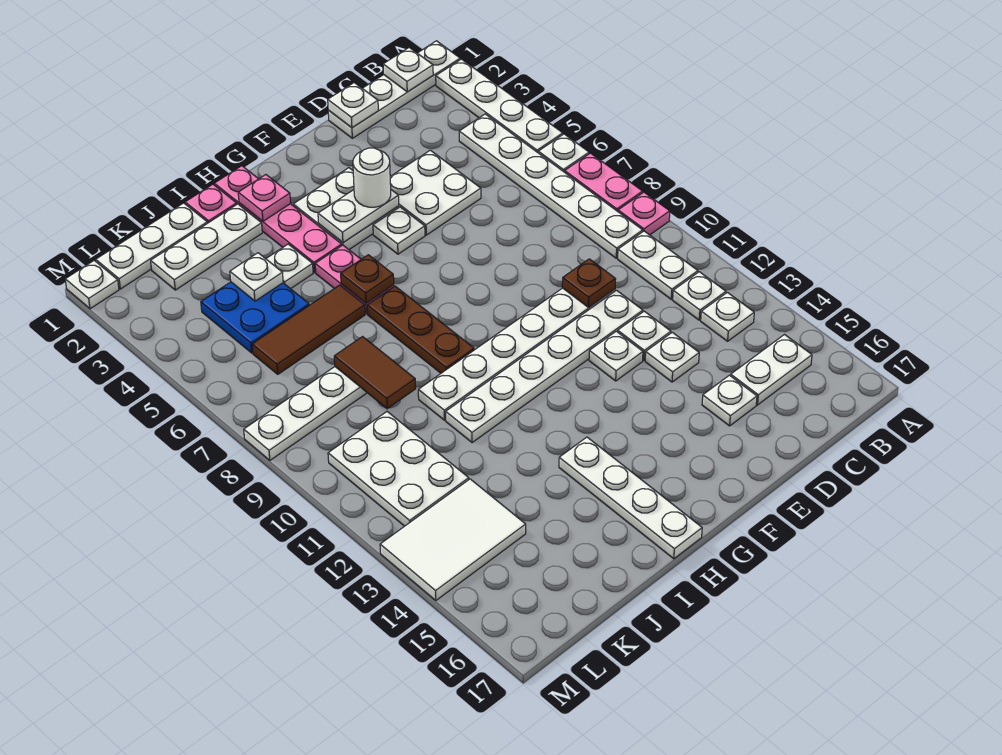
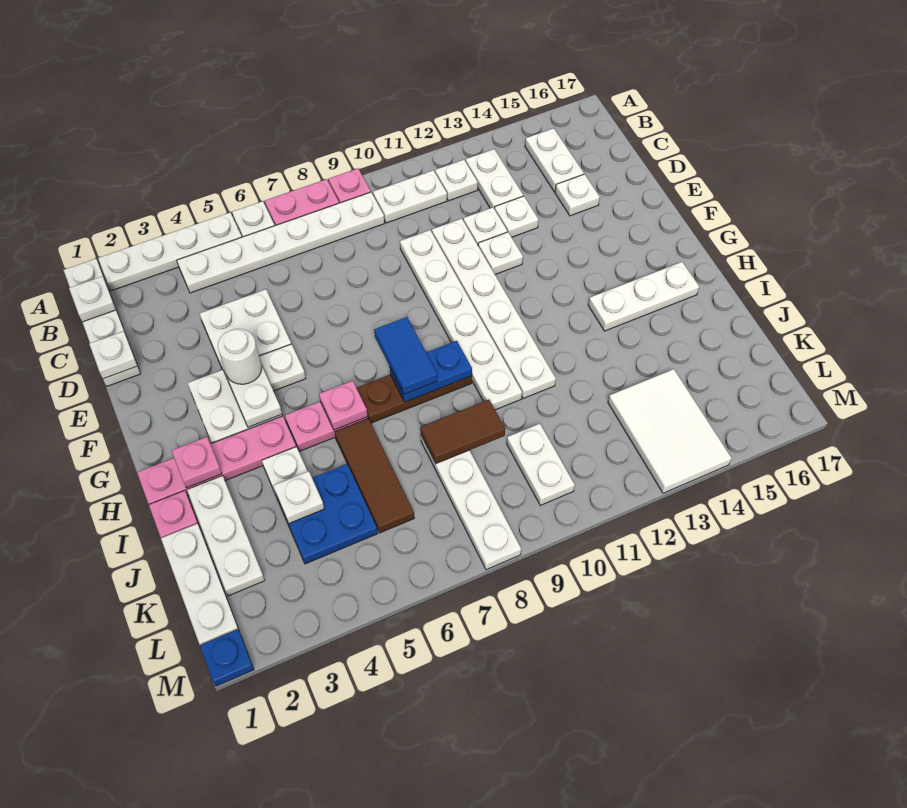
white plate B13 level 1 -> white plate B13:C13 level 1
brown plate D10 level 2 -> none
none -> blue tile G8:H8 level 3
brown plate H6 level 2 -> pink plate H6 level 2
none -> blue plate H8:H9 level 2
white plate H14:H17 level 1 -> white plate H14:H16 level 1
white plate K10:L12 level 1 -> white plate K10:L10 level 1
white plate M1 level 1 -> blue plate M1 level 1

